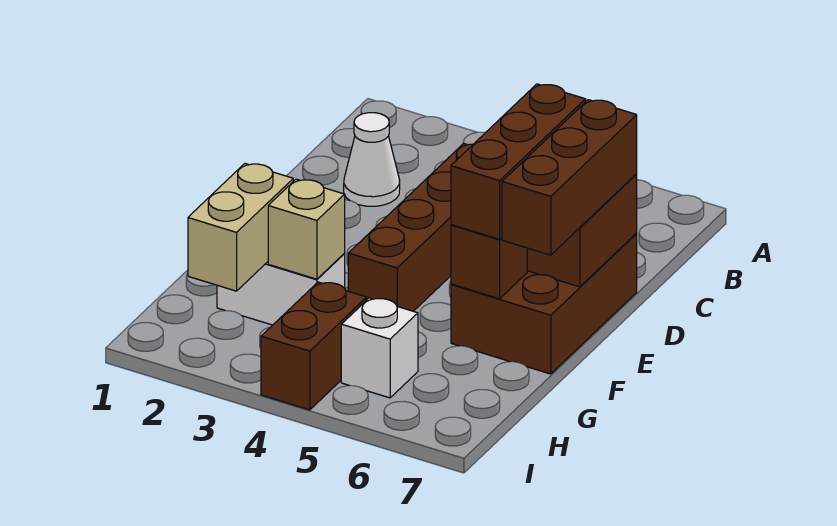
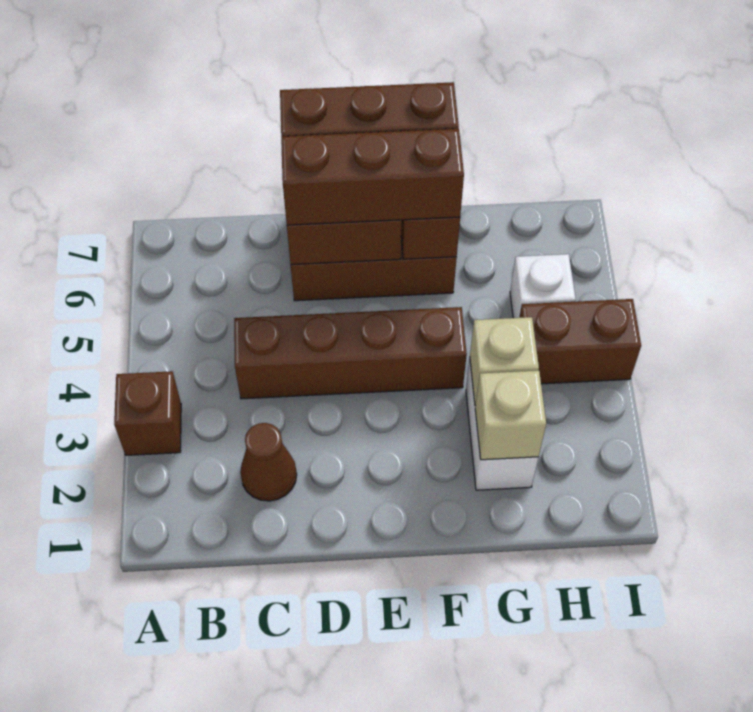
none -> brown brick A3 level 1
white cone C2 level 1 -> brown cone C2 level 1
tan brick G2:H2 level 2 -> tan brick G2 level 2

